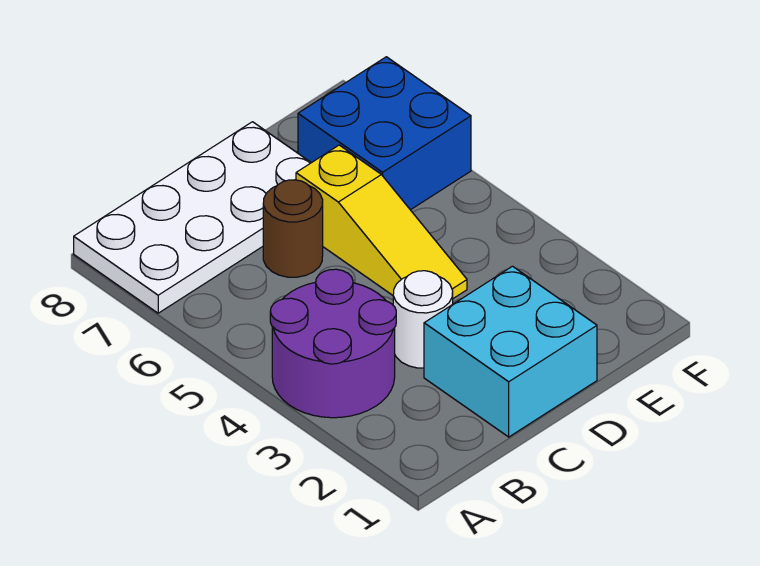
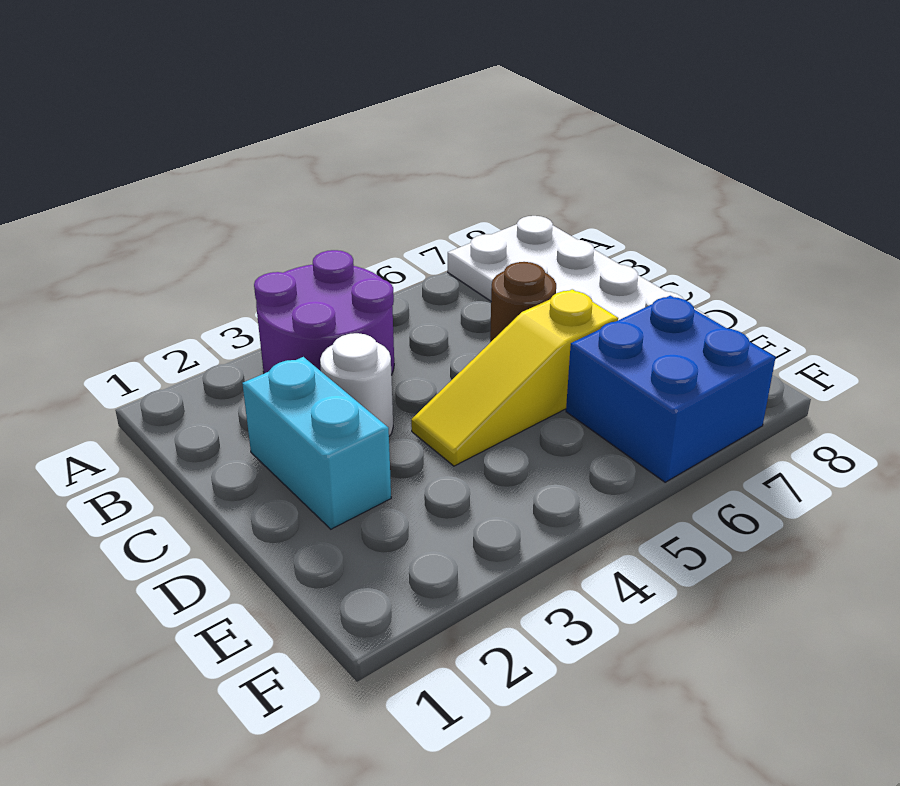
cyan brick C1:D2 level 1 -> cyan brick C2:D2 level 1

